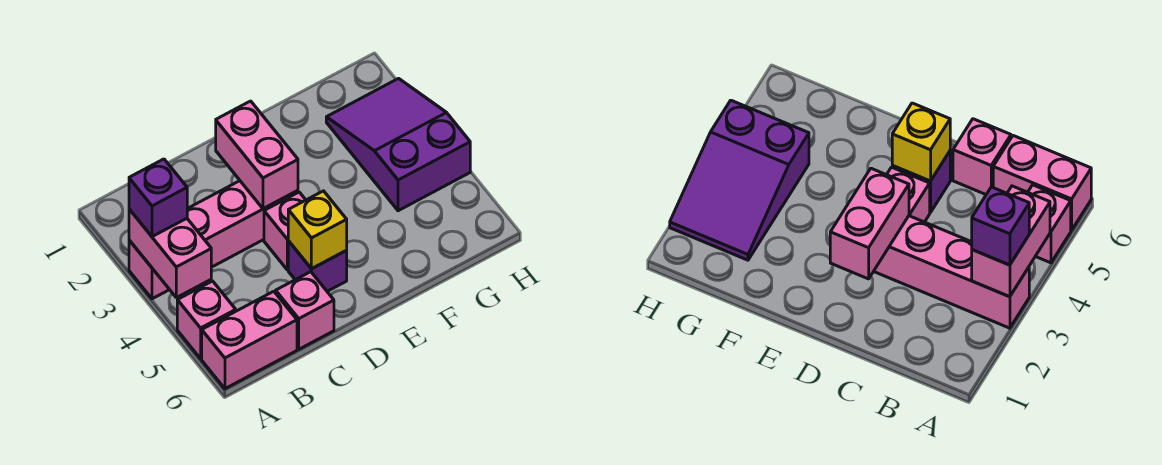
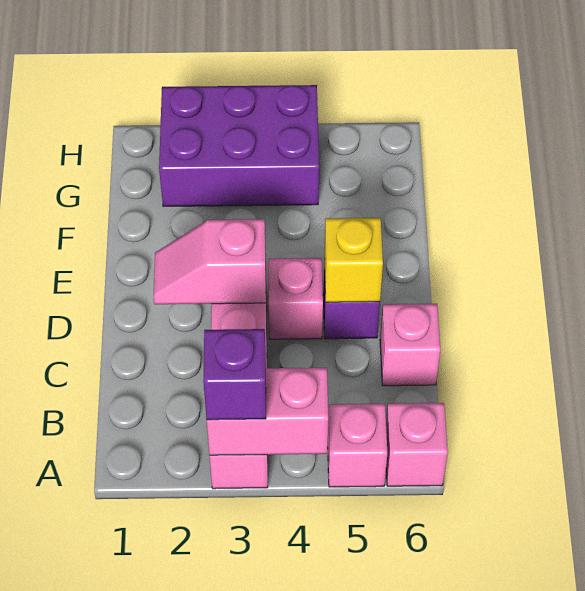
pink brick A6:B6 level 1 -> pink brick A6 level 1
pink brick D2:D3 level 2 -> pink slope D2:D3 level 2 top 3
purple slope G2:H4 level 1 top 4 -> purple brick G2:H4 level 1

